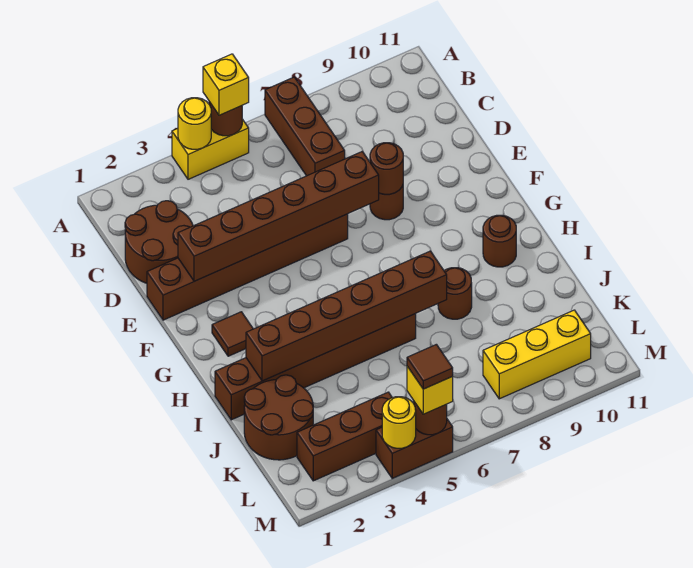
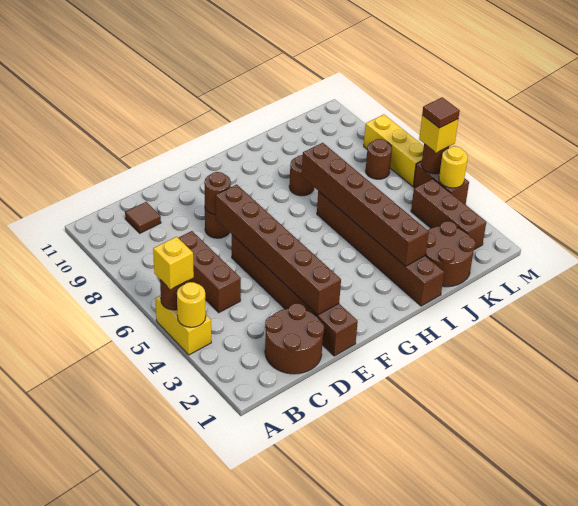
brown brick A7:C7 level 1 -> brown brick C5:C7 level 1
brown tile G2 level 1 -> brown tile C10 level 1
brown round brick H10 level 1 -> brown round brick L7 level 1
yellow brick L8:L10 level 1 -> yellow brick M6:M8 level 1

